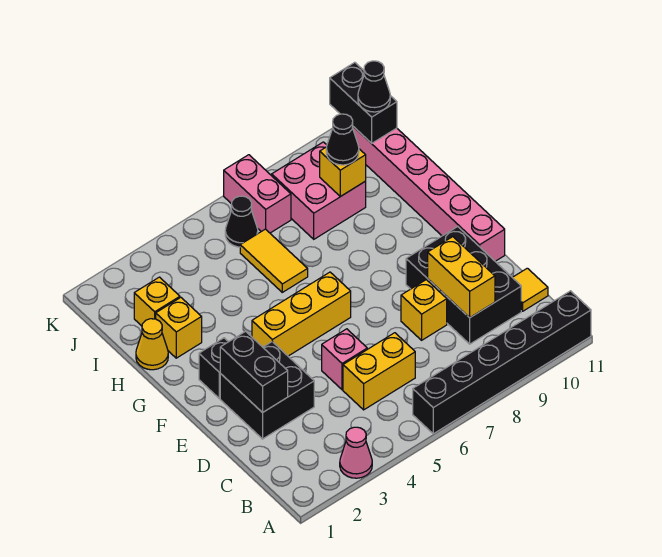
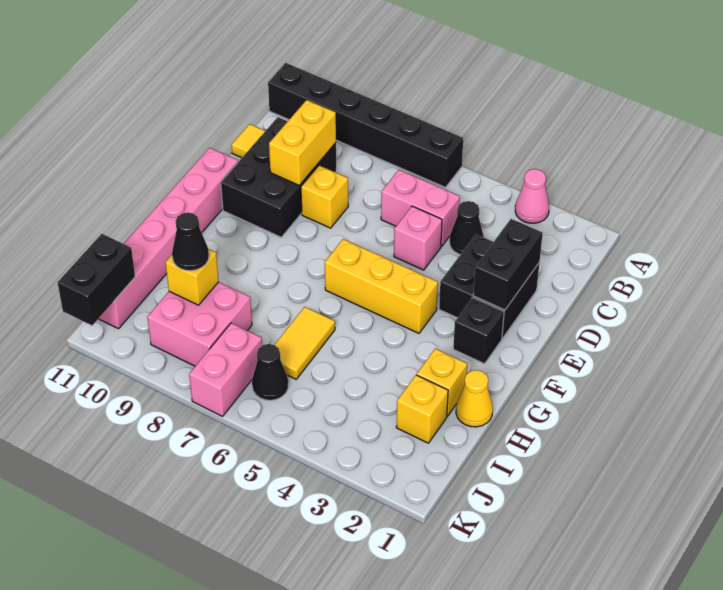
yellow brick C5:C6 level 1 -> pink brick C5:C6 level 1
black cone J11 level 3 -> black cone C4 level 1

